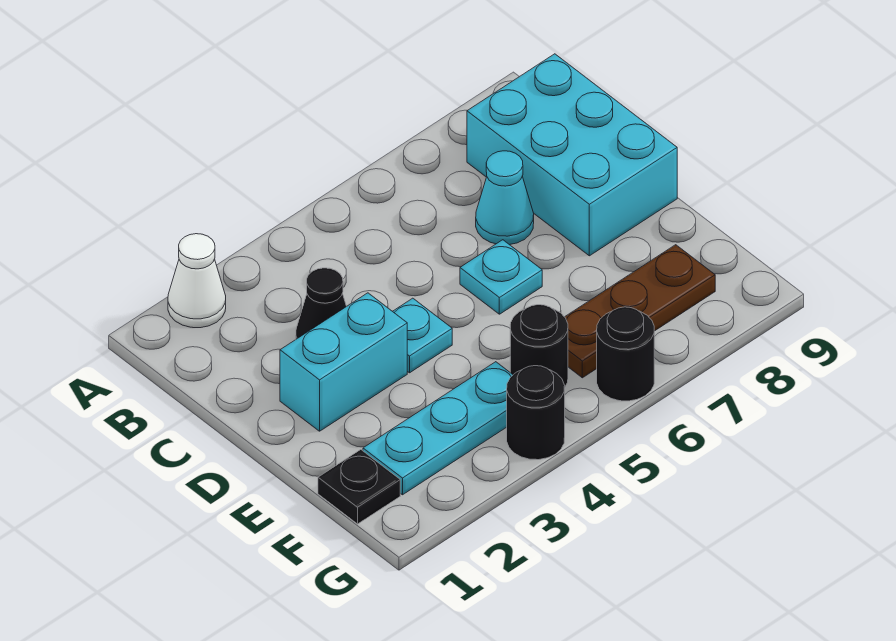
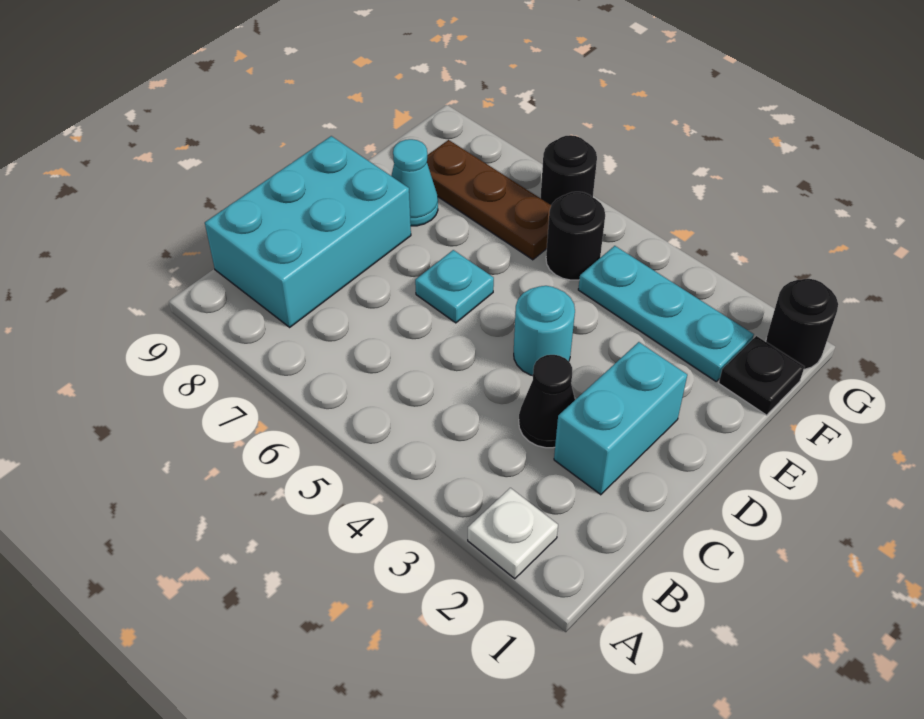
white cone A2 level 1 -> white plate A2 level 1
cyan cone C7 level 1 -> cyan cone E8 level 1
cyan brick D2:D3 level 1 -> cyan brick C2:D2 level 1
cyan plate D4 level 1 -> cyan round brick D4 level 1
black round brick G4 level 1 -> black round brick G1 level 1

